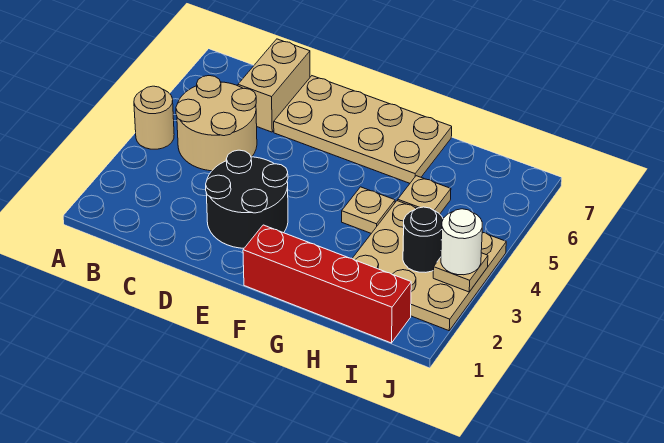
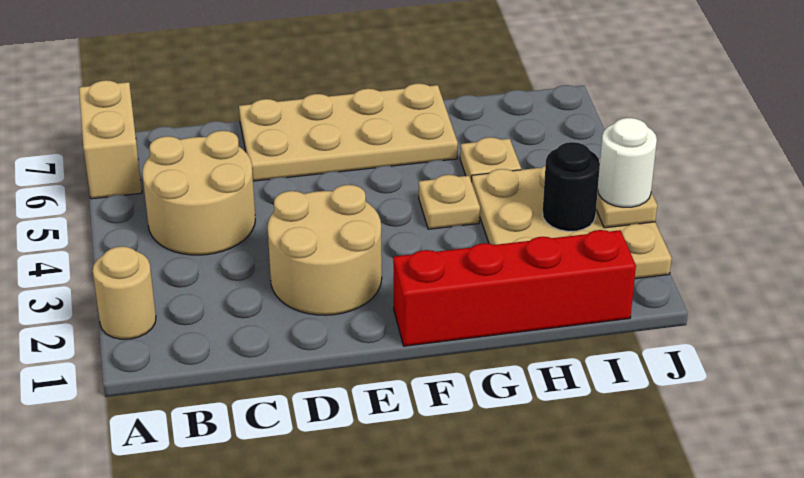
tan round brick A4 level 1 -> tan round brick A2 level 1
tan brick C6:C7 level 1 -> tan brick A6:A7 level 1
black round brick D2:E3 level 1 -> tan round brick D2:E3 level 1

